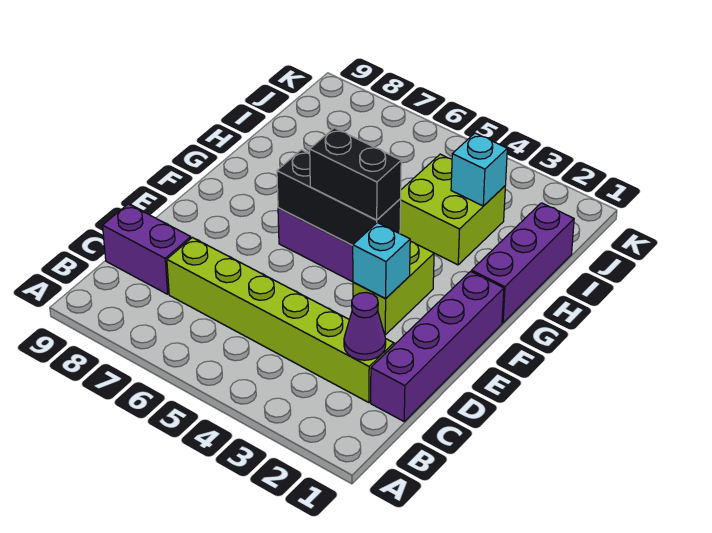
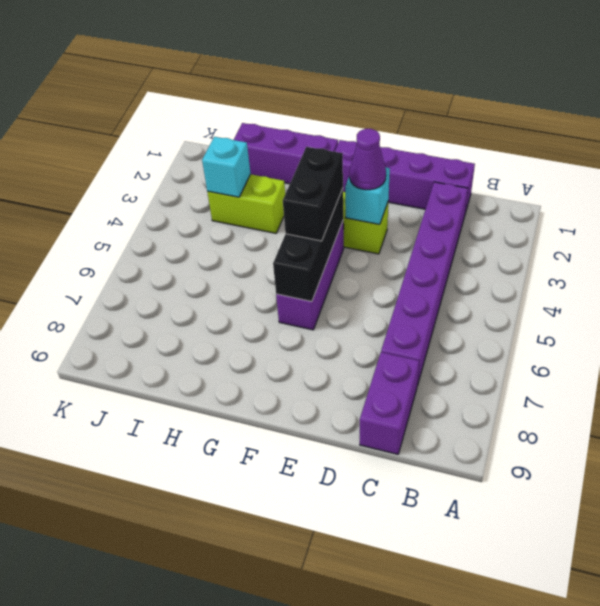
lime brick C2:C7 level 1 -> purple brick C2:C7 level 1
purple cone C2 level 2 -> purple cone E3 level 3
lime brick H3:I4 level 1 -> lime brick H3:I3 level 1

